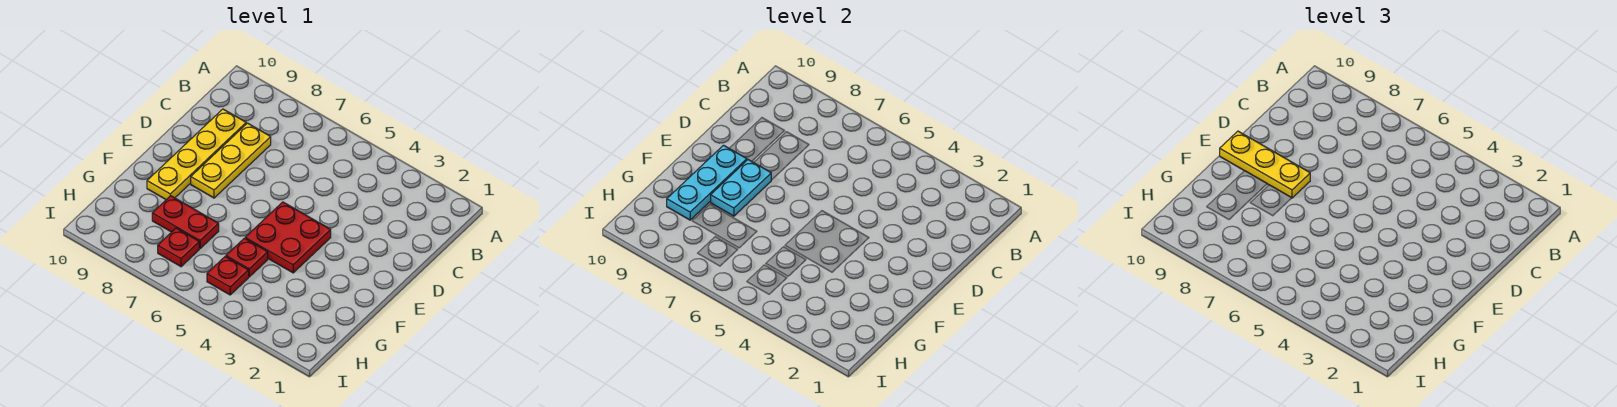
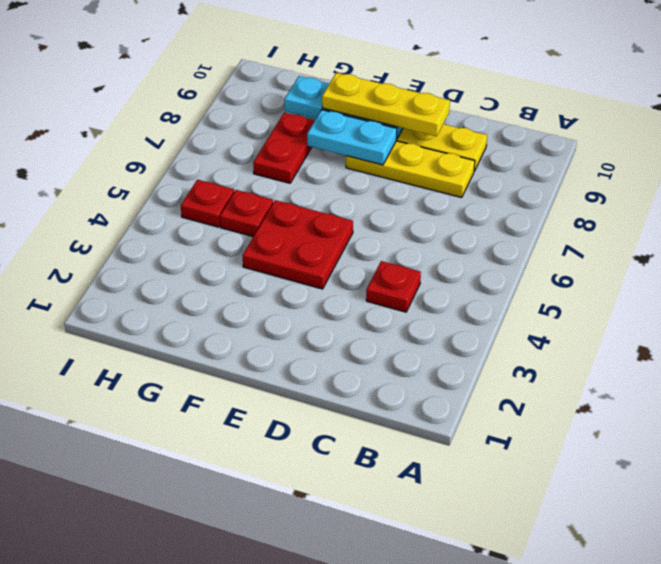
yellow plate E8:E10 level 3 -> yellow plate D9:F9 level 3
red plate H7 level 1 -> red plate C4 level 1

